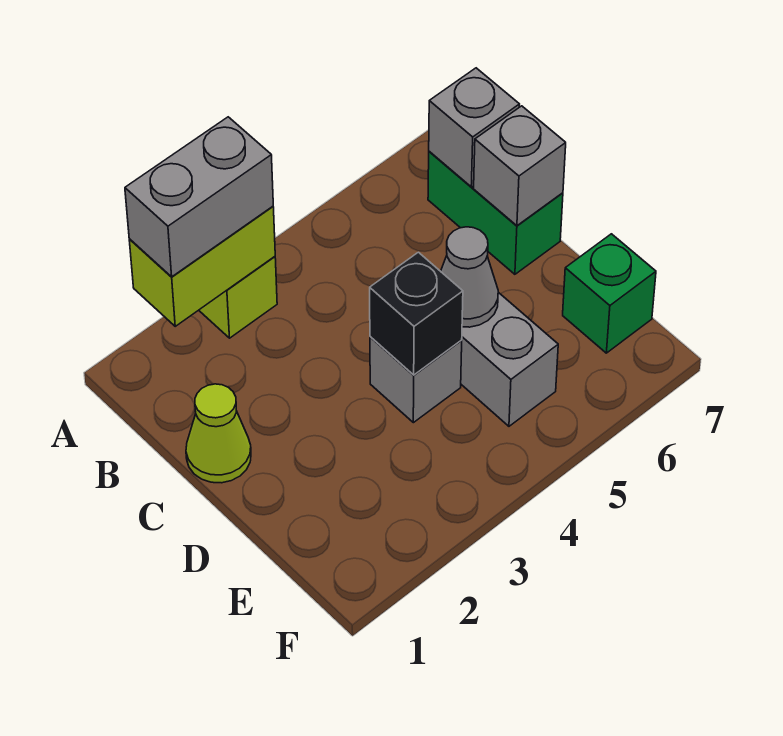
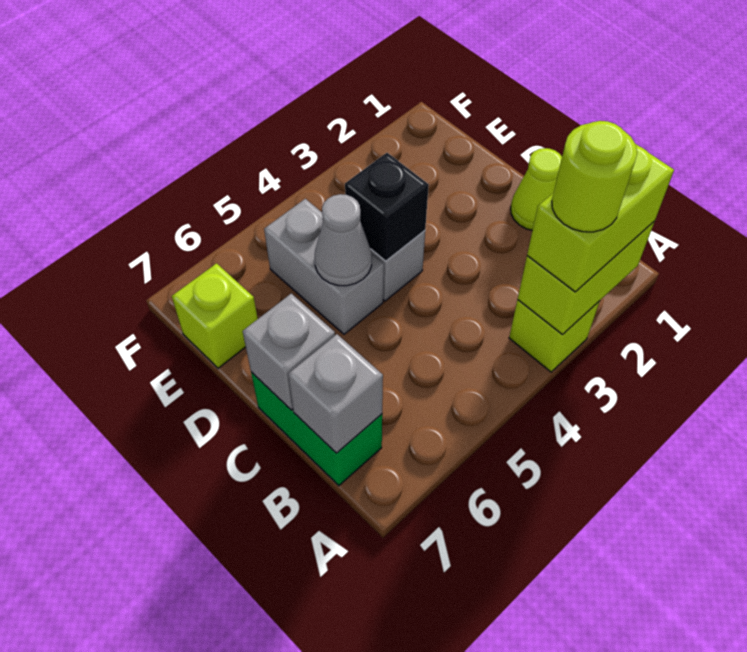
grey brick A2:A3 level 3 -> lime brick A2:A3 level 3
none -> lime round brick A3 level 4
green brick E7 level 1 -> lime brick E7 level 1

